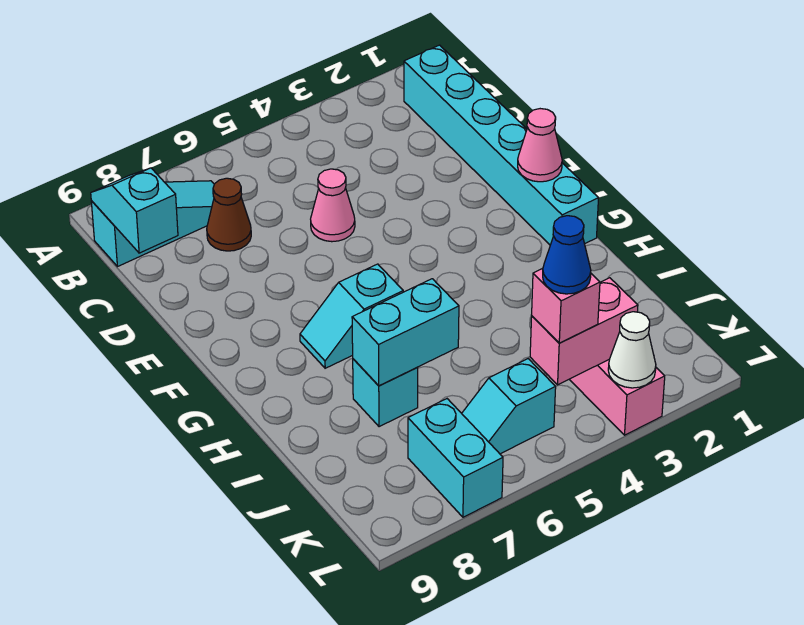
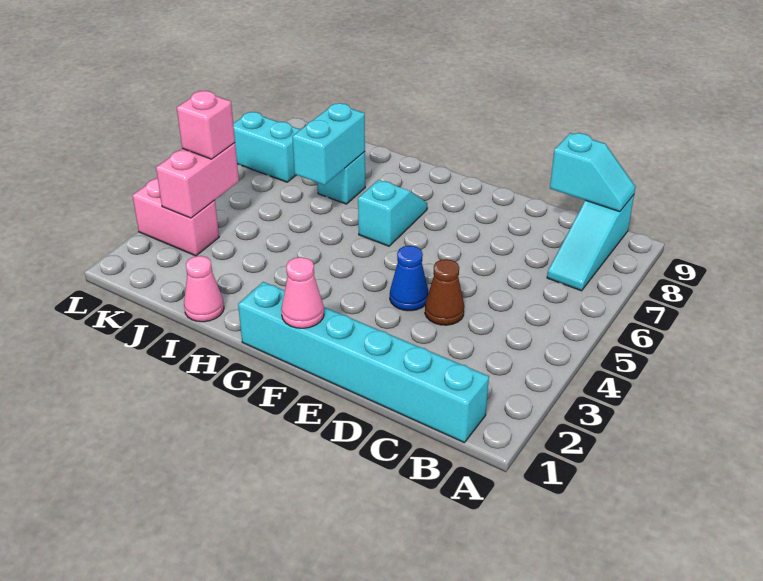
brown cone C7 level 1 -> brown cone D4 level 1
pink cone D5 level 1 -> pink cone I1 level 1
blue cone K4 level 4 -> blue cone E4 level 1
cyan slope K5:K6 level 1 top 5 -> none
white cone L3 level 2 -> none

